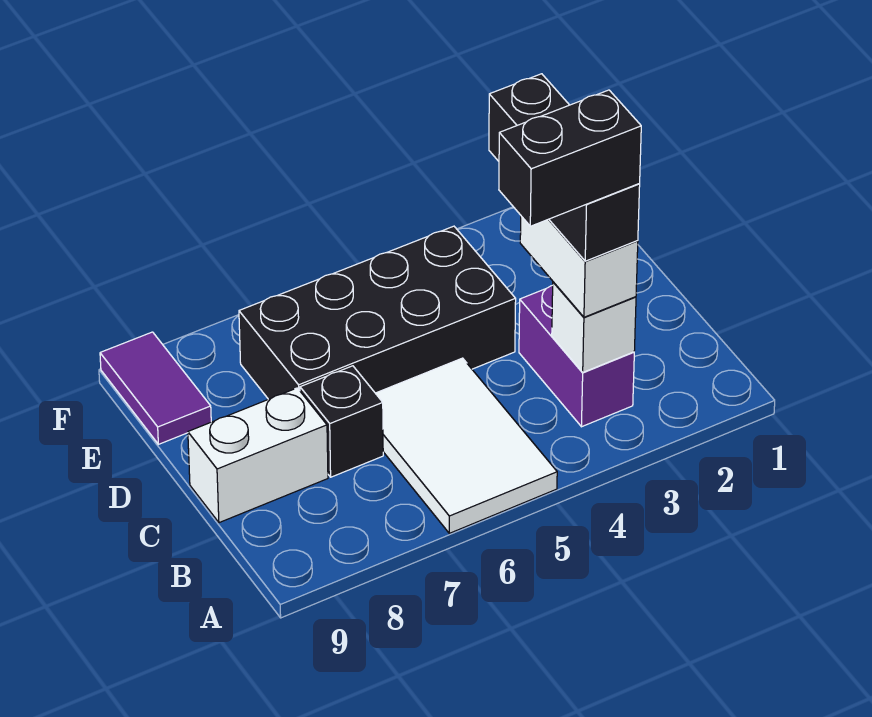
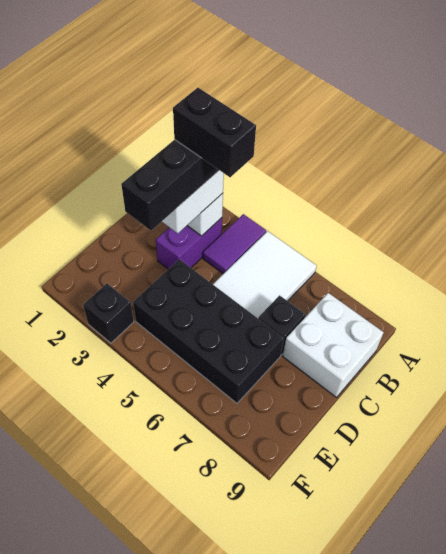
white brick C8:C9 level 1 -> white brick B8:C9 level 1
purple tile E9:F9 level 1 -> purple tile A4:B4 level 1
none -> black brick F3 level 1

